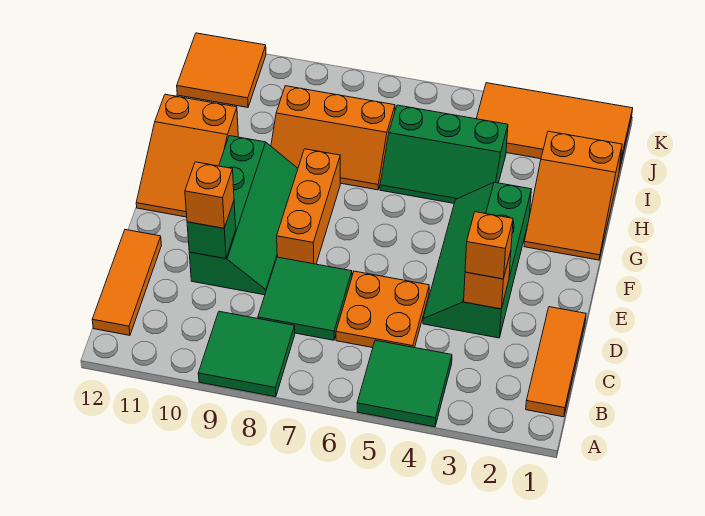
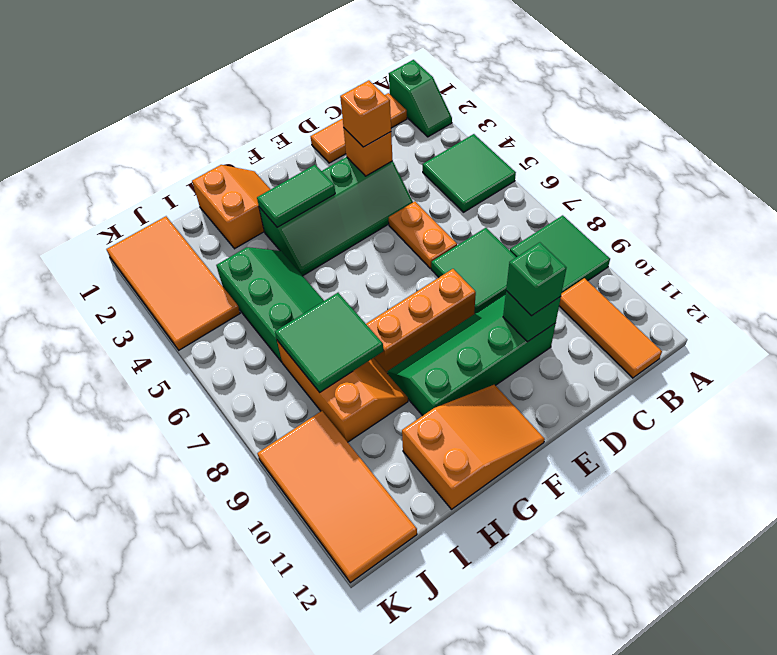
none -> green slope A1:A2 level 1 top 1
orange tile B12:D12 level 1 -> orange tile B10:B12 level 1
orange plate C5:D6 level 1 -> orange plate D5:D6 level 1
orange brick D10 level 3 -> green brick D10 level 3
none -> green tile F3:G3 level 2
orange slope G1:I2 level 1 top I -> orange slope G1:H2 level 1 top H
none -> green tile H7:I8 level 2
orange tile J11:K12 level 1 -> orange tile J9:K12 level 1

